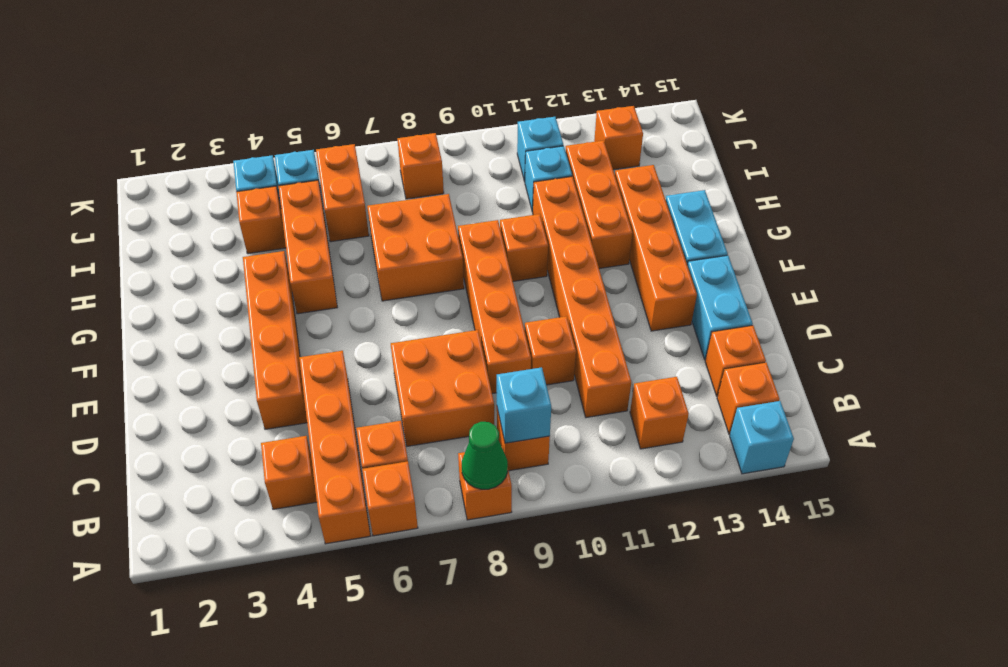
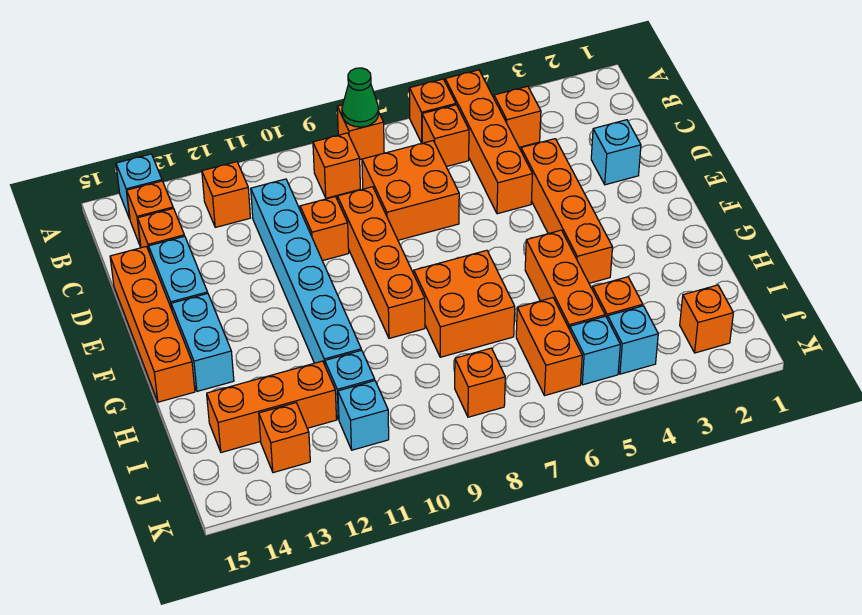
cyan brick B9 level 2 -> cyan brick D2 level 1
orange brick C11:H11 level 1 -> cyan brick C11:H11 level 1
orange brick E13:H13 level 1 -> orange brick D15:G15 level 1
orange brick G10 level 1 -> orange brick J2 level 1
orange brick G12:I12 level 1 -> orange brick I12:I14 level 1

